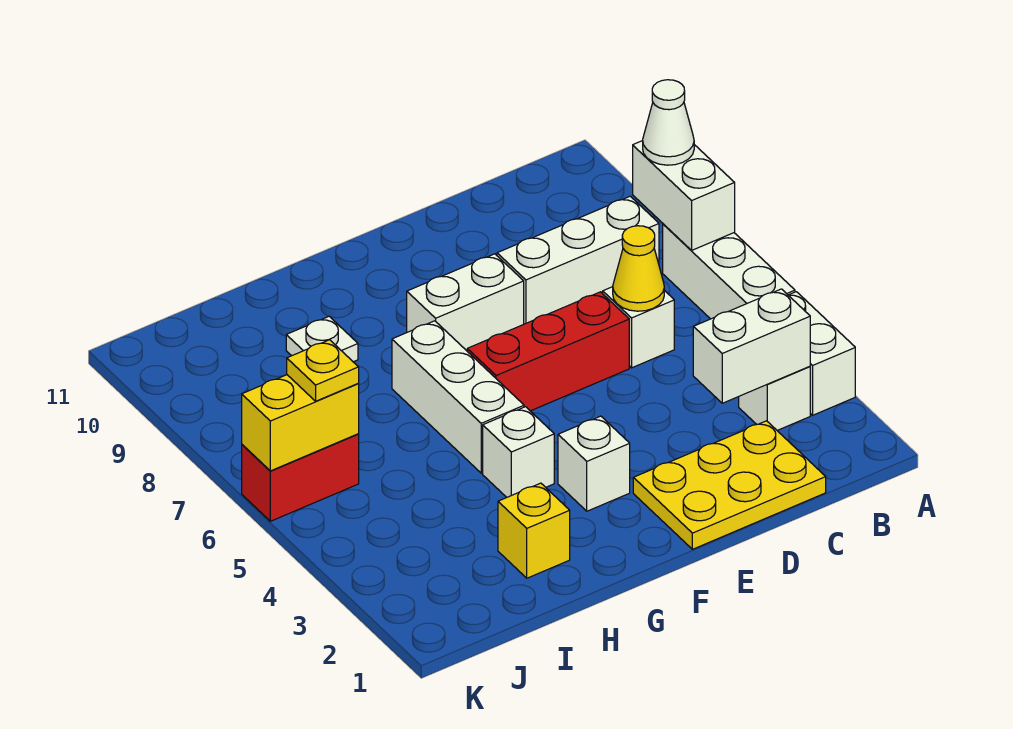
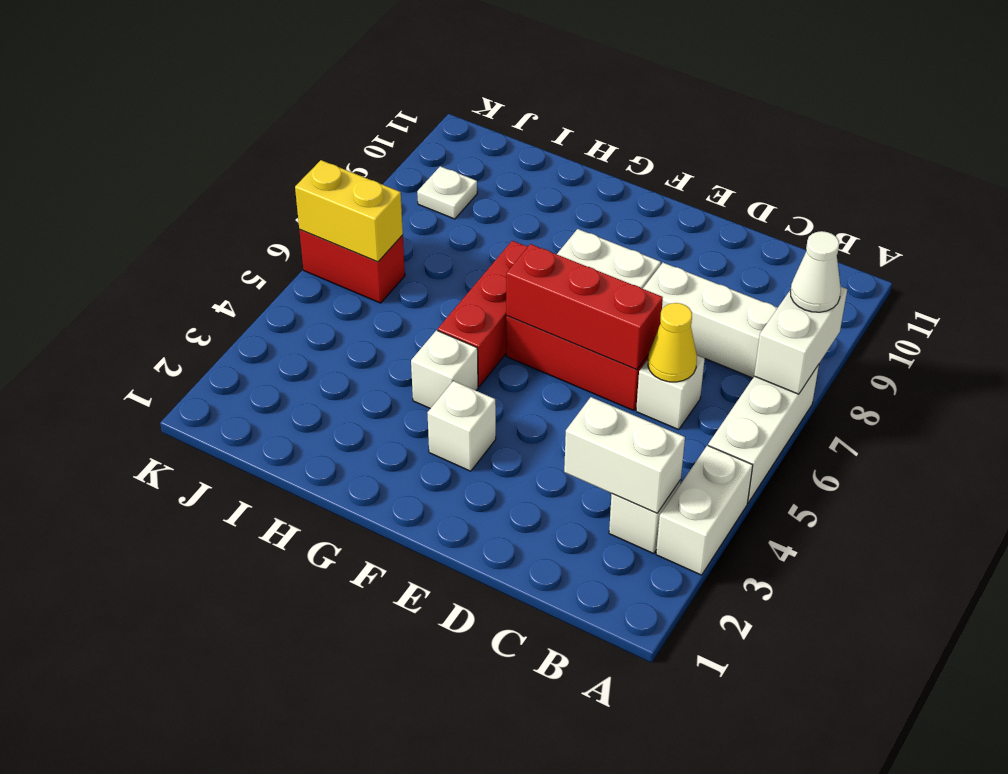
yellow plate C1:E2 level 1 -> none
none -> red brick D6:F6 level 2
white brick G5:G7 level 1 -> red brick G5:G7 level 1
yellow brick H2 level 1 -> none
white plate H9 level 1 -> white plate J9 level 1
yellow plate J6 level 3 -> none

